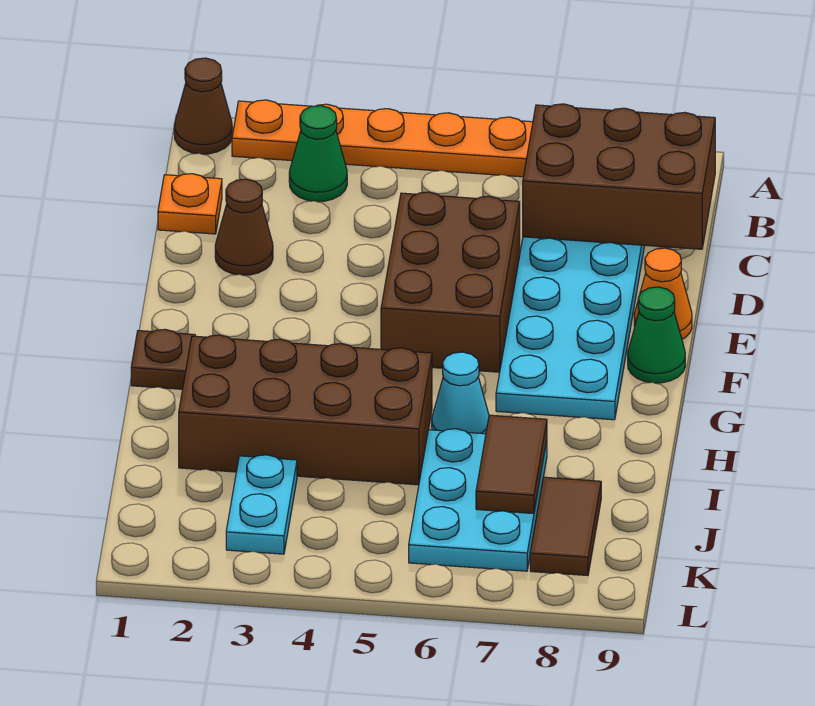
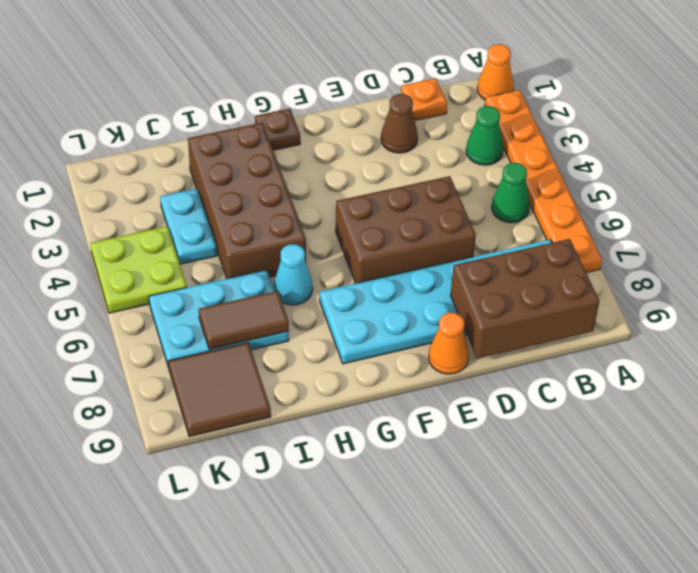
brown cone A1 level 1 -> orange cone A1 level 1
brown brick B7:C9 level 2 -> brown brick B8:D9 level 2
green cone F9 level 1 -> green cone B5 level 1
cyan plate J3:K3 level 1 -> cyan plate J3:J4 level 1
brown tile J8:K8 level 1 -> brown tile J8:K9 level 1
none -> lime plate K4:L5 level 1

